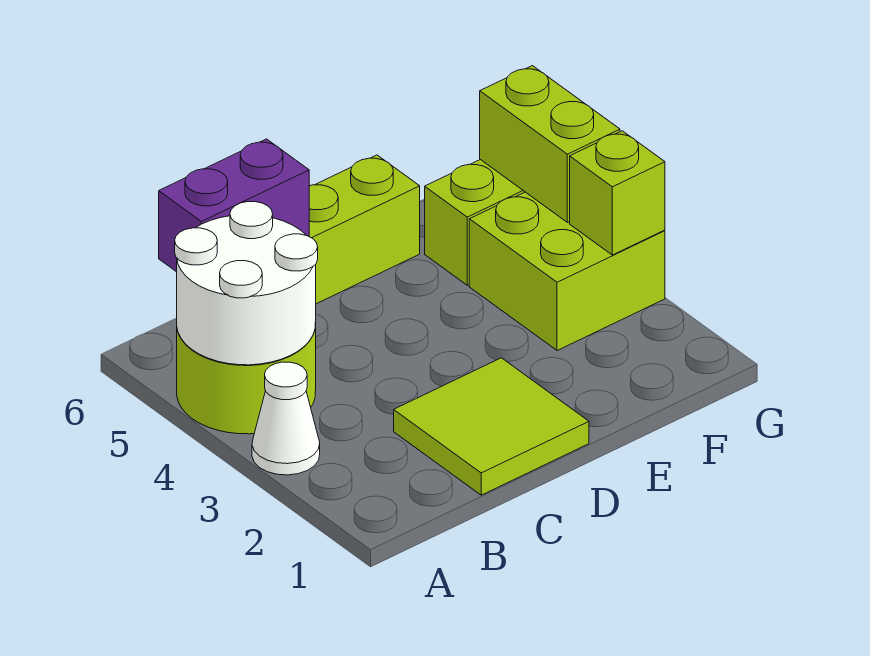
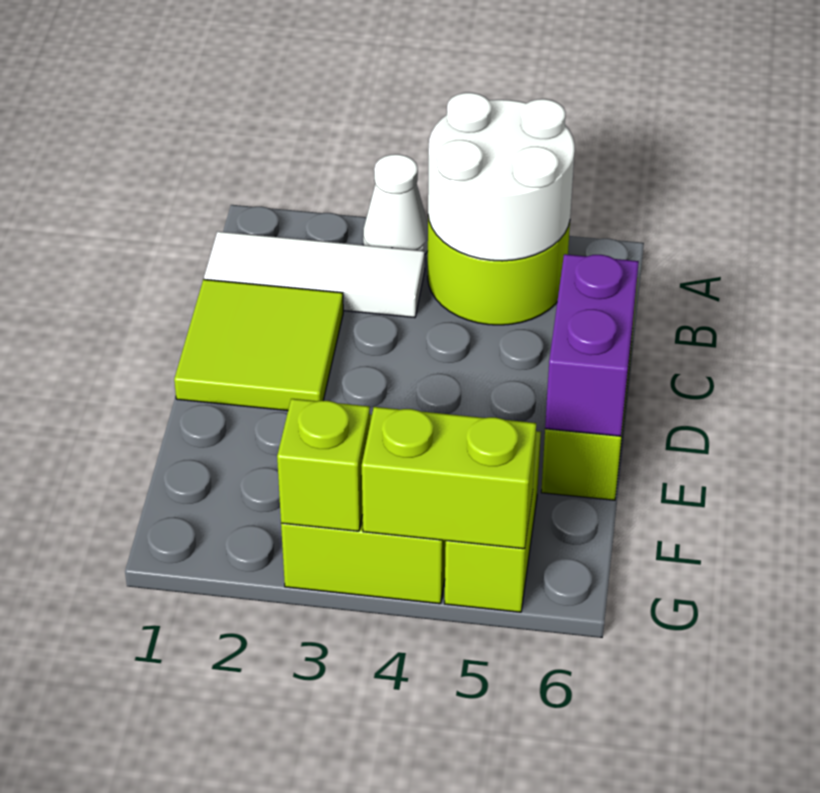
none -> white tile B1:B3 level 1
purple brick B6:C6 level 2 -> purple brick D6:E6 level 2

